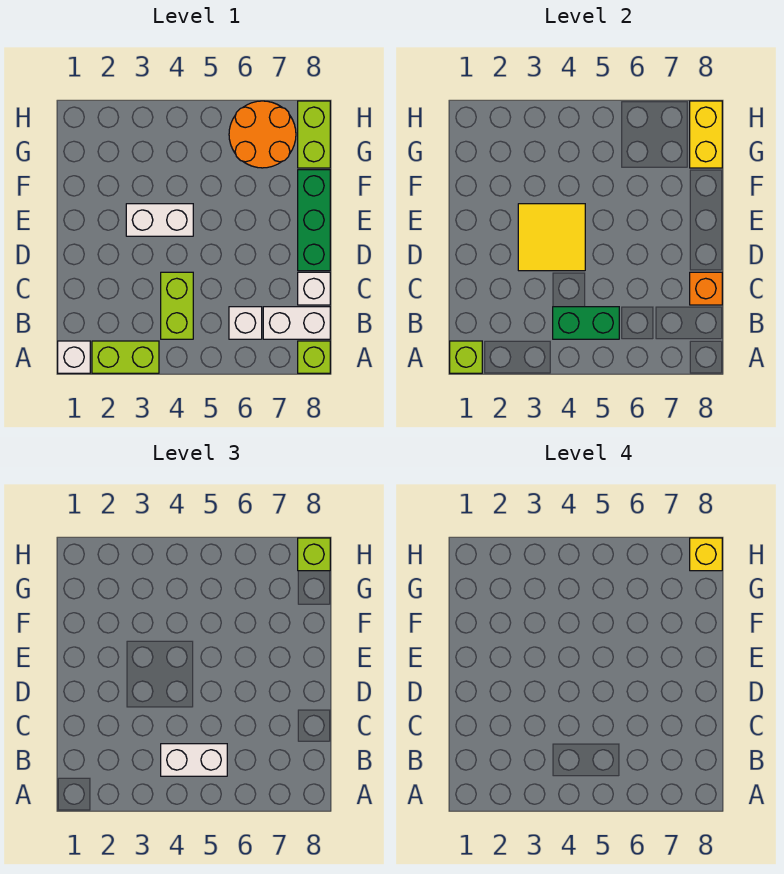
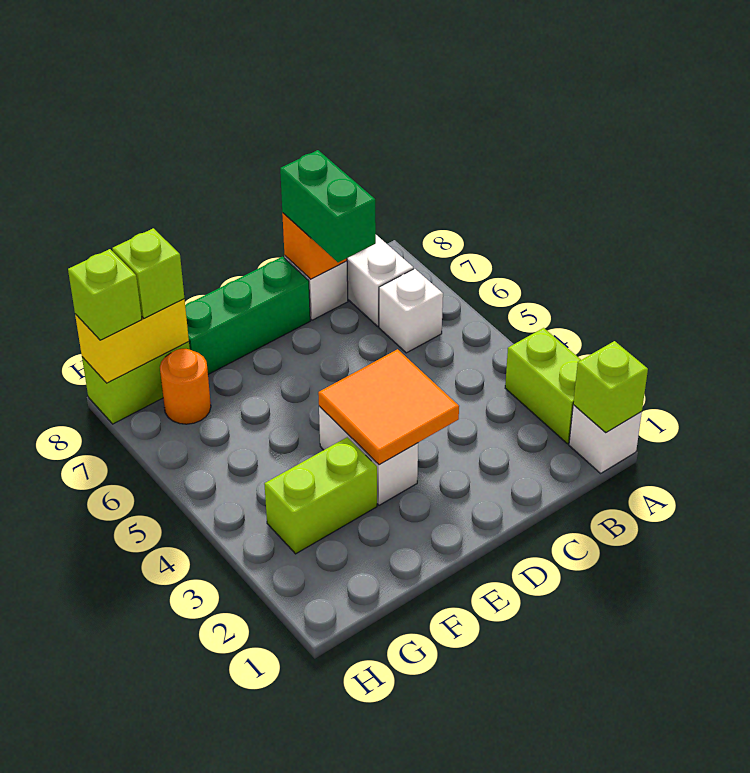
lime brick A8 level 1 -> lime brick G8 level 3
lime brick B4:C4 level 1 -> lime brick F3:G3 level 1
green brick B4:B5 level 2 -> green brick C7:C8 level 3
white brick B4:B5 level 3 -> none
yellow tile D3:E4 level 2 -> orange tile D3:E4 level 2
orange round brick G6:H7 level 1 -> orange round brick G7 level 1
yellow brick H8 level 4 -> none

